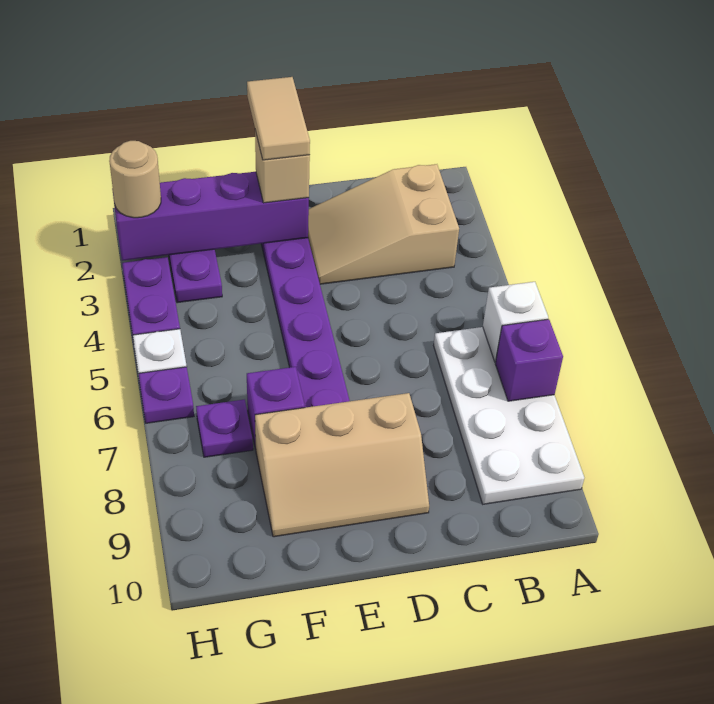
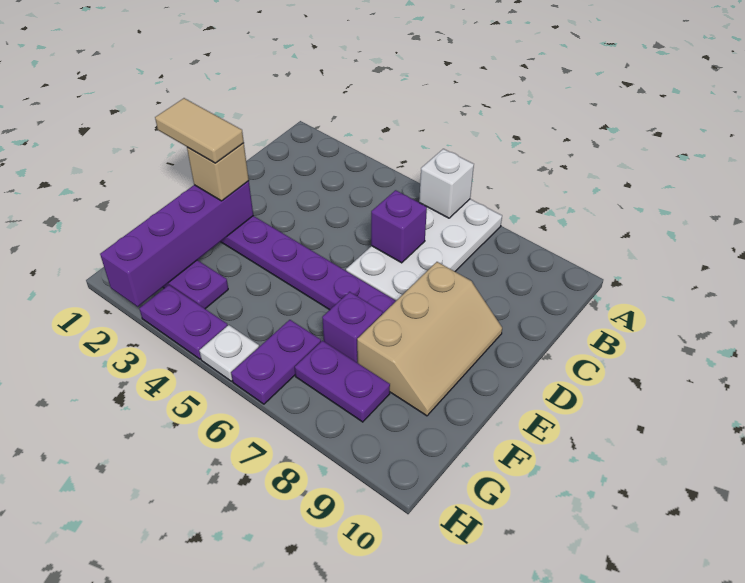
white plate A6:B9 level 1 -> white plate A6:D7 level 1
purple brick A7 level 2 -> purple brick C6 level 2
tan slope B2:D3 level 1 top B -> none
purple plate G7 level 1 -> purple plate G7:G8 level 1
tan round brick H2 level 3 -> none
purple plate H6 level 1 -> purple plate G6:H6 level 1

